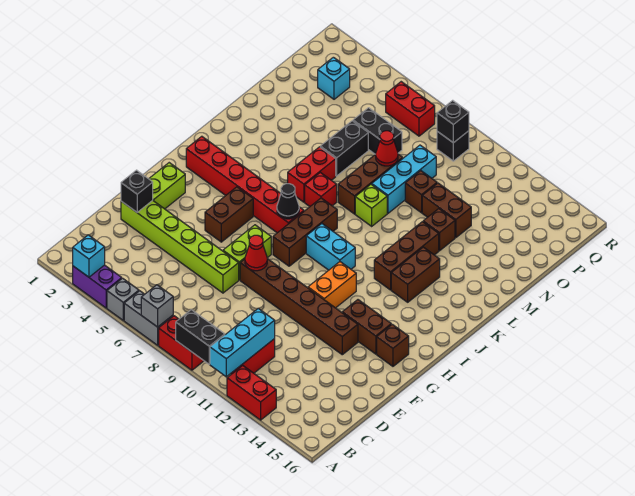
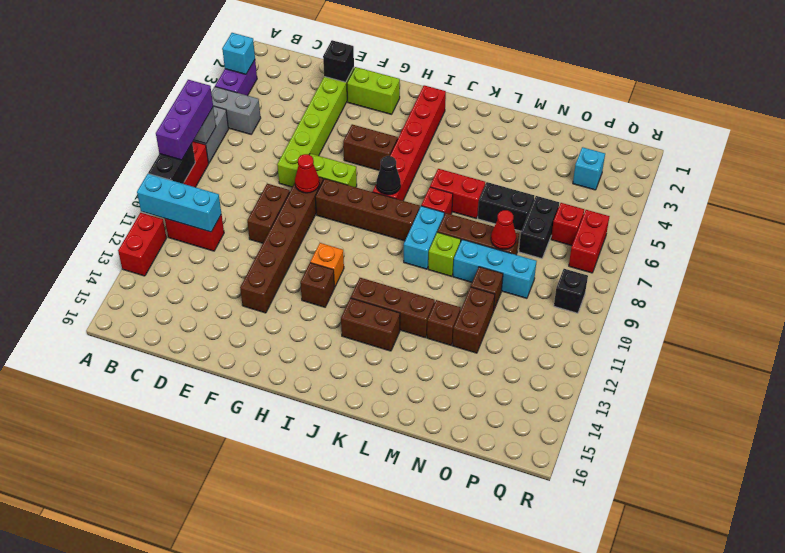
grey brick A5 level 1 -> grey brick A5:B5 level 1
none -> purple brick A7:A9 level 3
orange brick G11:H11 level 1 -> orange brick H11 level 1
brown brick G13:G14 level 1 -> brown brick E9:E10 level 1
brown brick G15 level 1 -> brown brick H12 level 1
brown brick H8:J8 level 1 -> brown brick G8:J8 level 1
cyan brick I9:I10 level 1 -> cyan brick K8:K9 level 1
none -> red brick P6 level 1
black brick Q9 level 2 -> none

